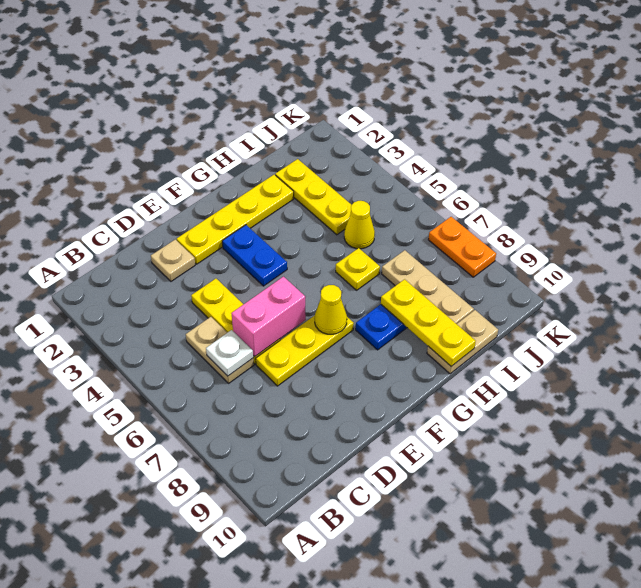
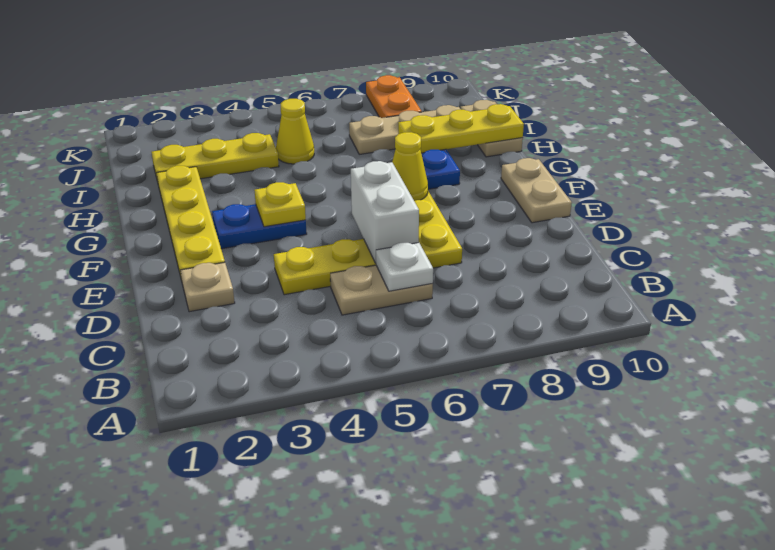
pink brick D6:E6 level 2 -> white brick D6:E6 level 2
none -> tan plate E10:F10 level 1
yellow plate H6 level 1 -> yellow plate F4 level 2
orange plate K7:K8 level 1 -> orange plate J8:K8 level 1

